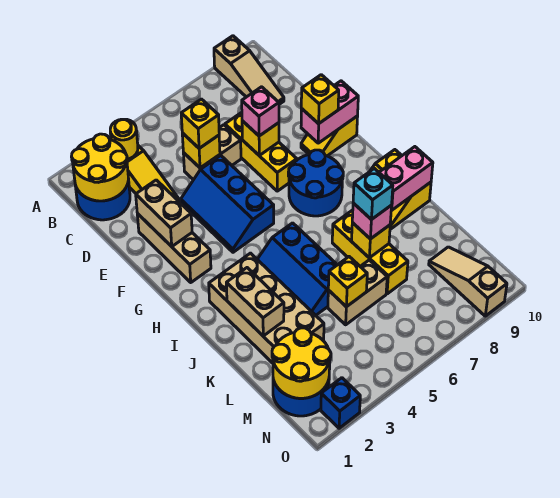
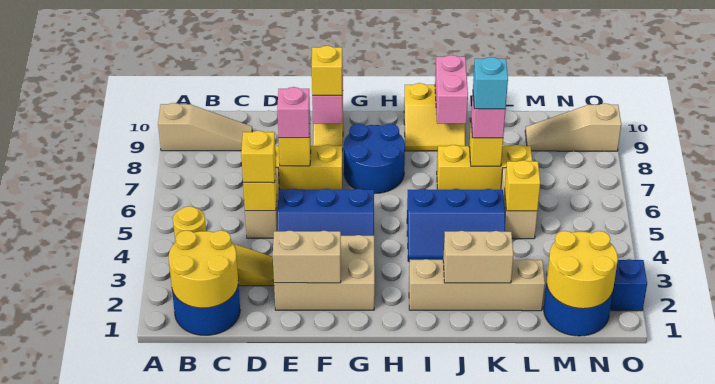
tan brick E2:G2 level 1 -> tan brick E2:G3 level 1
tan brick I2:L3 level 1 -> tan brick I2:L2 level 1

